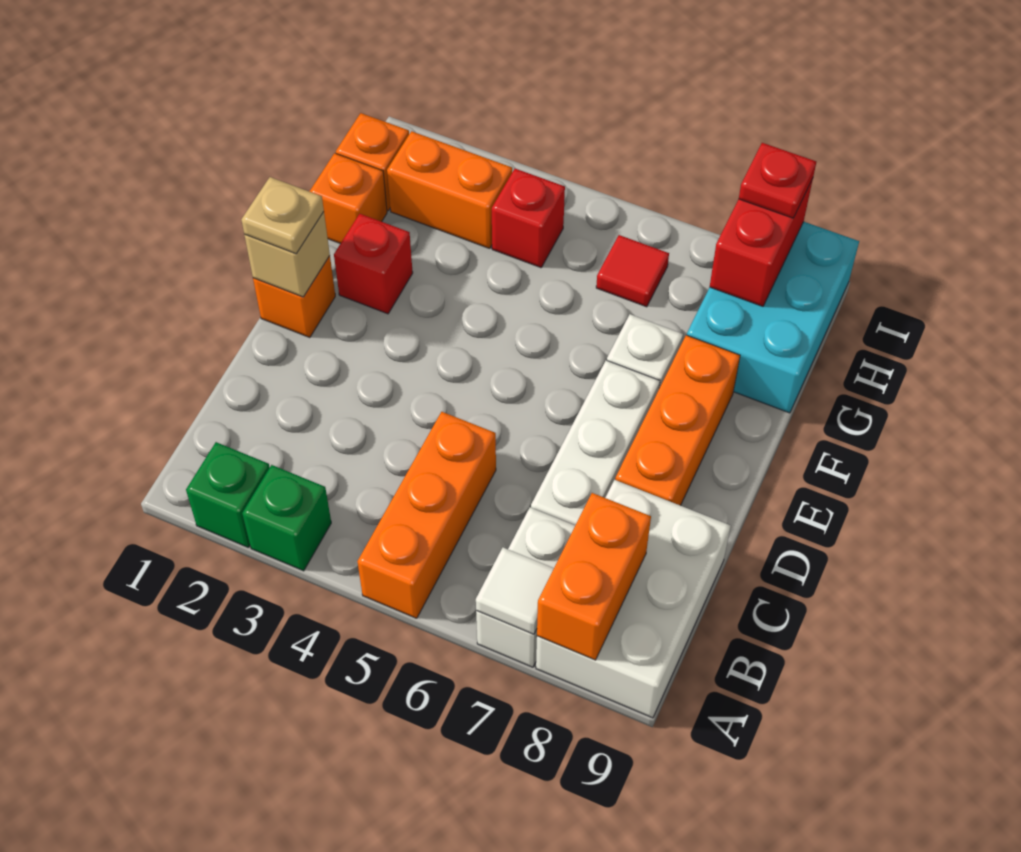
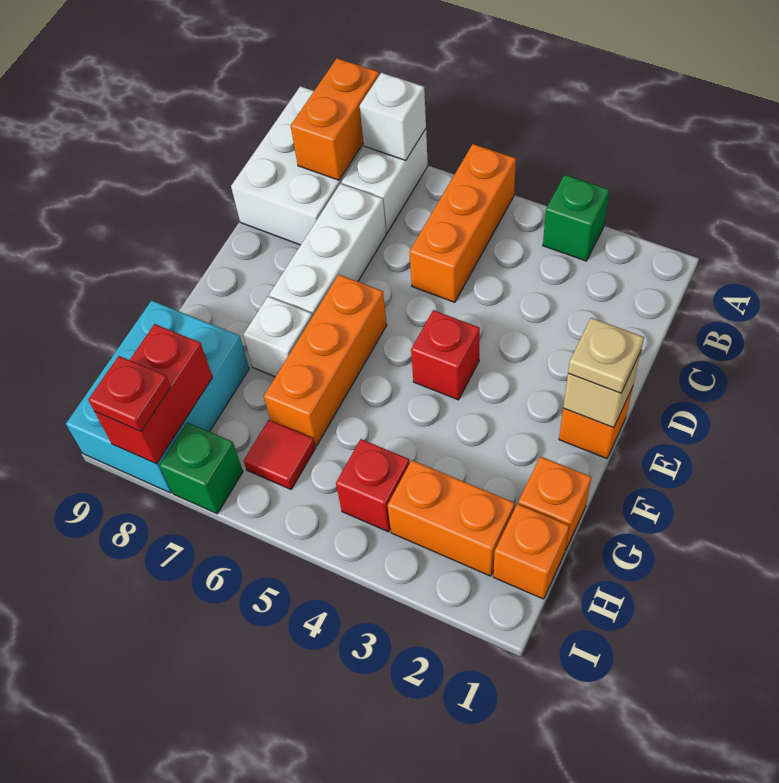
green brick A2 level 1 -> green brick I7 level 1
white tile A7 level 2 -> white brick A7 level 2
orange brick D8:F8 level 1 -> orange brick E6:G6 level 1
red brick F2 level 1 -> red brick E4 level 1

